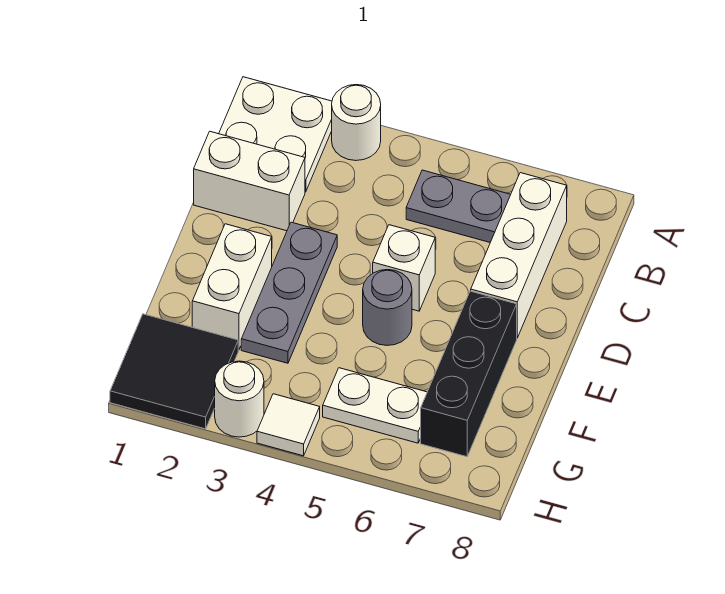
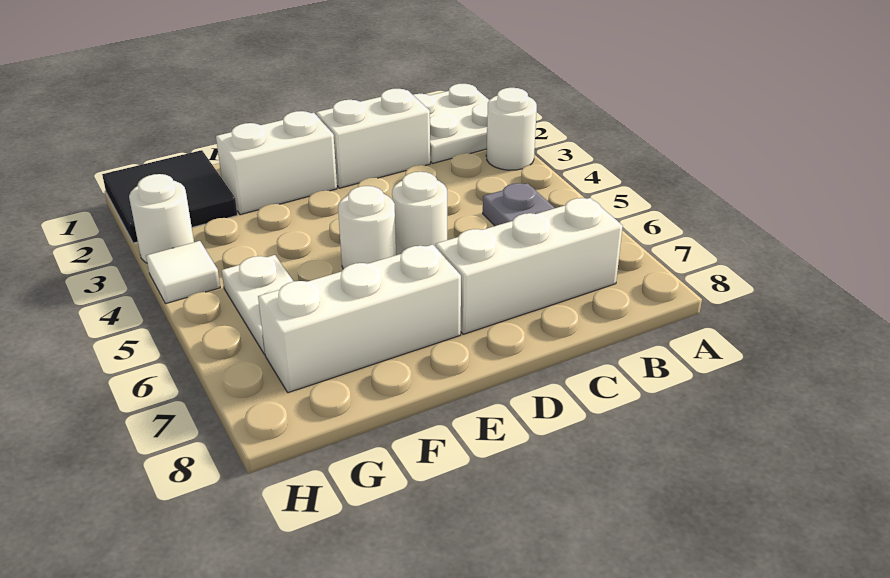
white brick C1:C2 level 1 -> white brick C2:D2 level 1
grey plate D3:F3 level 1 -> none
white brick D5 level 1 -> white round brick D5 level 1
grey round brick E5 level 1 -> white round brick E5 level 1
black brick E7:G7 level 1 -> white brick E7:G7 level 1

